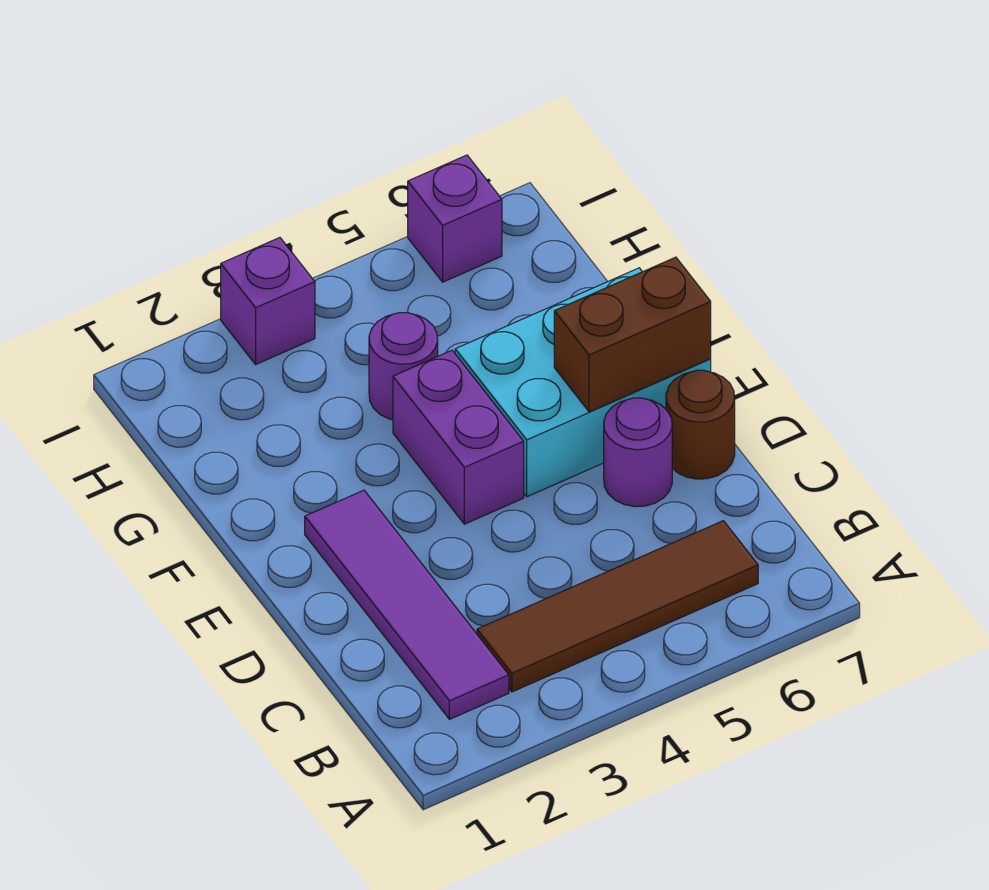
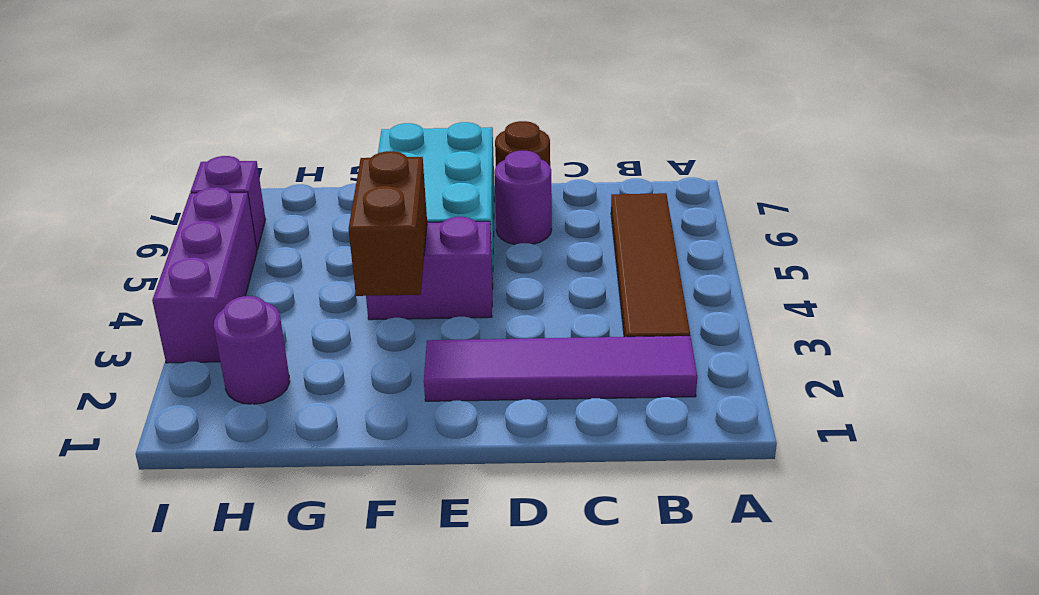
brown brick E6:E7 level 2 -> brown brick F3:F4 level 2
purple round brick G4 level 1 -> purple round brick H2 level 1
purple brick I3 level 1 -> purple brick I3:I5 level 1

